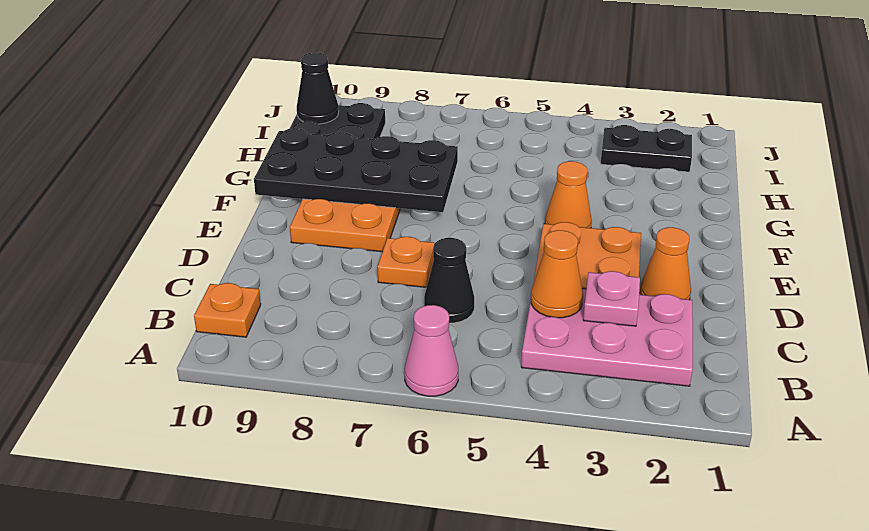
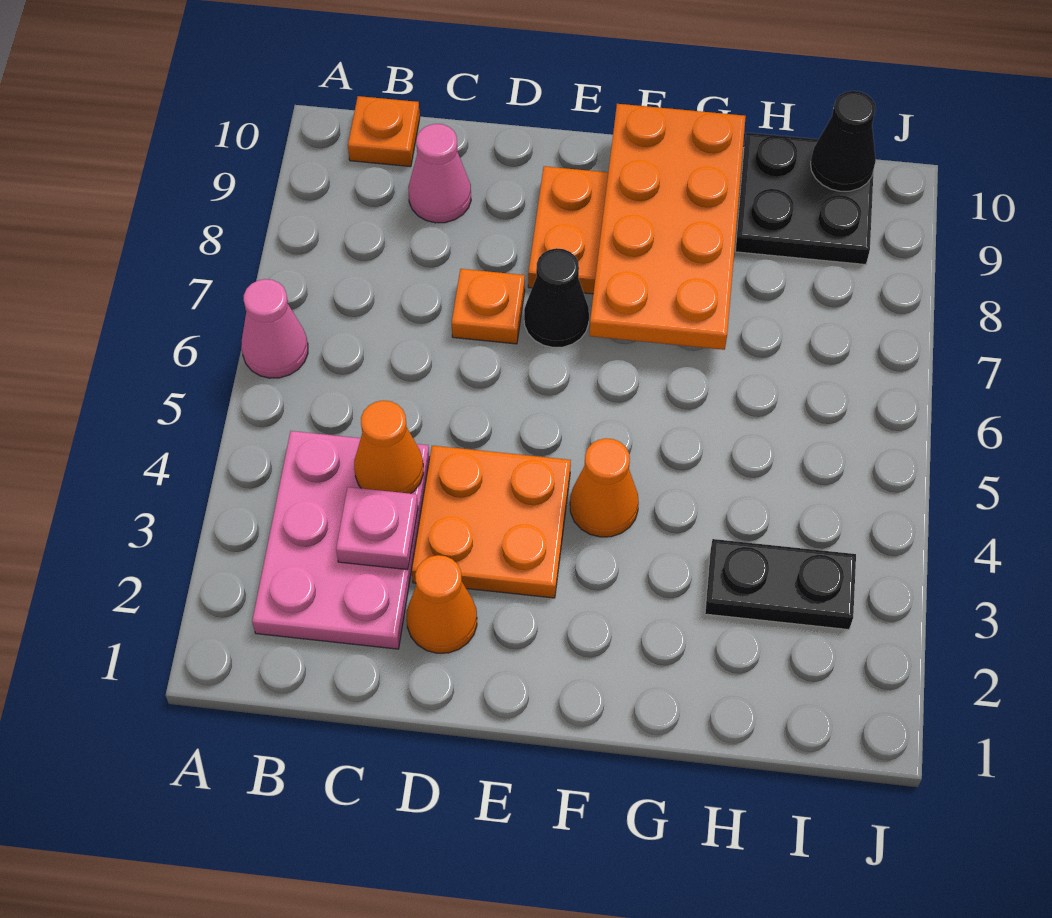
black cone C6 level 1 -> black cone E7 level 1
none -> pink cone C9 level 1
black plate F7:G10 level 2 -> orange plate F7:G10 level 2
black plate I2:I3 level 1 -> black plate H3:I3 level 1

